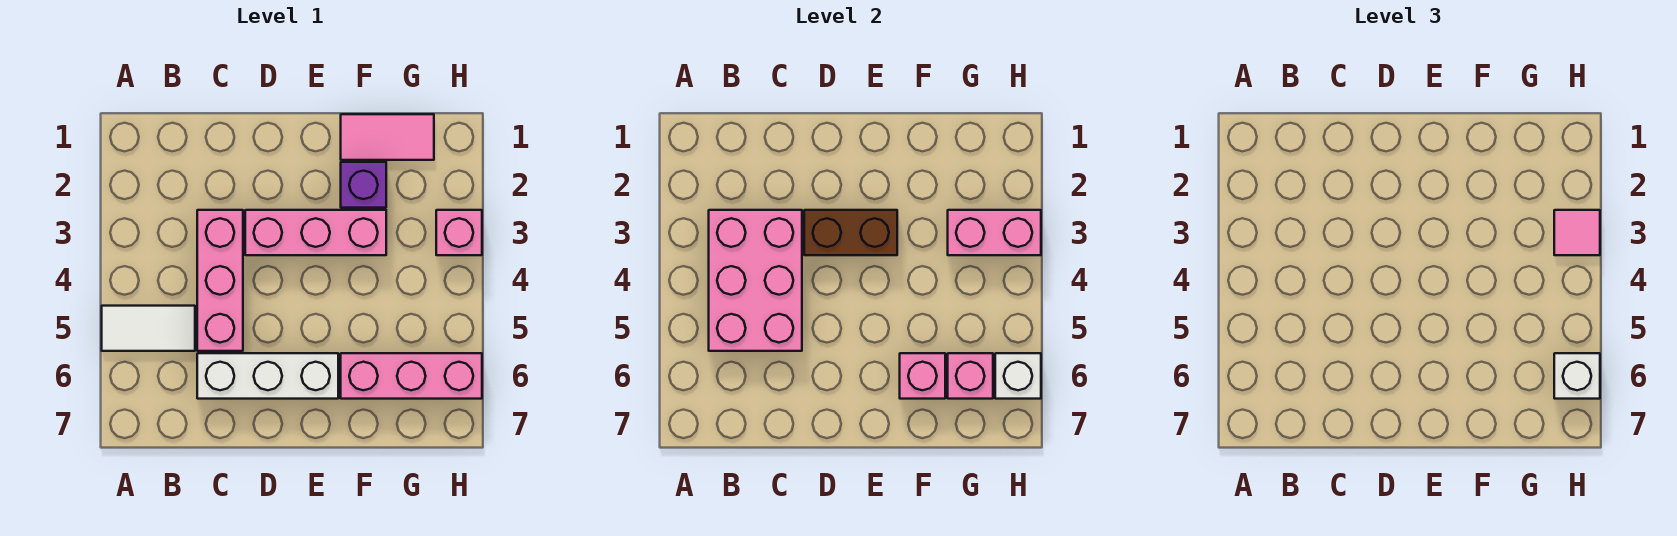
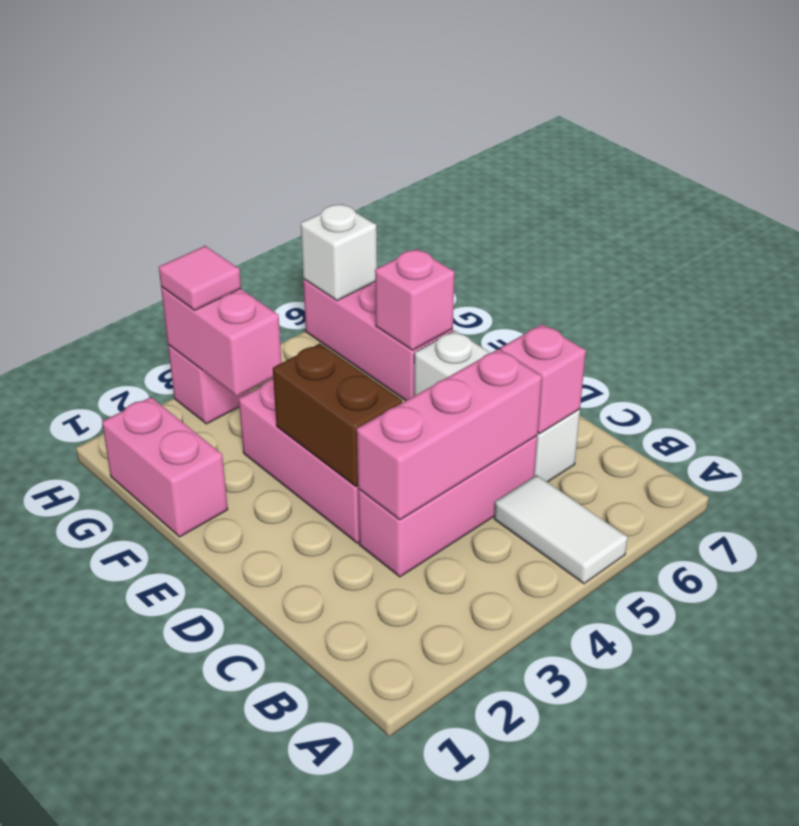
pink brick B3:C5 level 2 -> pink brick C3:C5 level 2
pink tile F1:G1 level 1 -> pink brick F1:G1 level 1
purple brick F2 level 1 -> none
pink brick G6 level 2 -> pink brick C6 level 2
white brick H6 level 3 -> none

